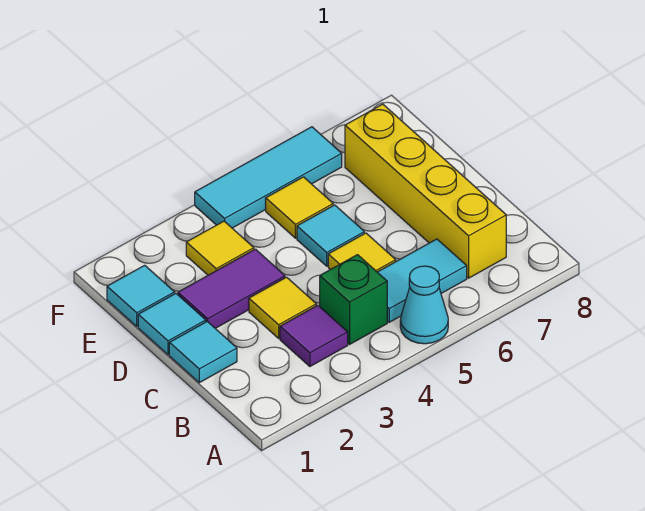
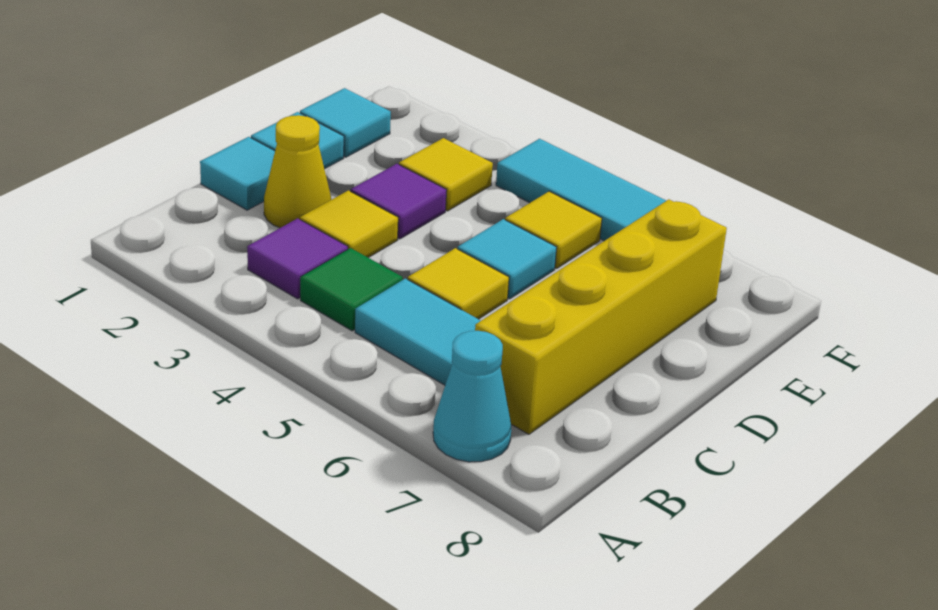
cyan cone A5 level 1 -> cyan cone A7 level 1
green brick B4 level 1 -> green tile B4 level 1
none -> yellow cone C2 level 1
purple tile D2:D3 level 1 -> purple tile D3 level 1

